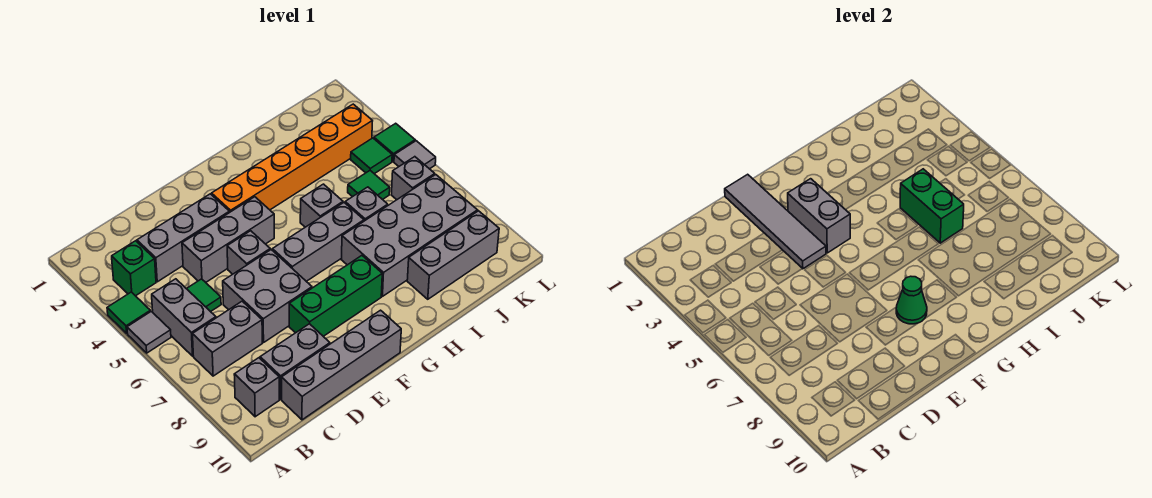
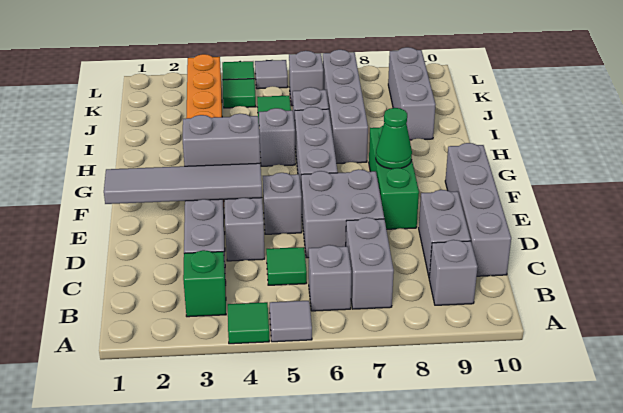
grey brick B5:B6 level 1 -> grey brick B6 level 1
grey brick H7:K8 level 1 -> grey brick H7:K7 level 1
green brick I5:I6 level 2 -> none

